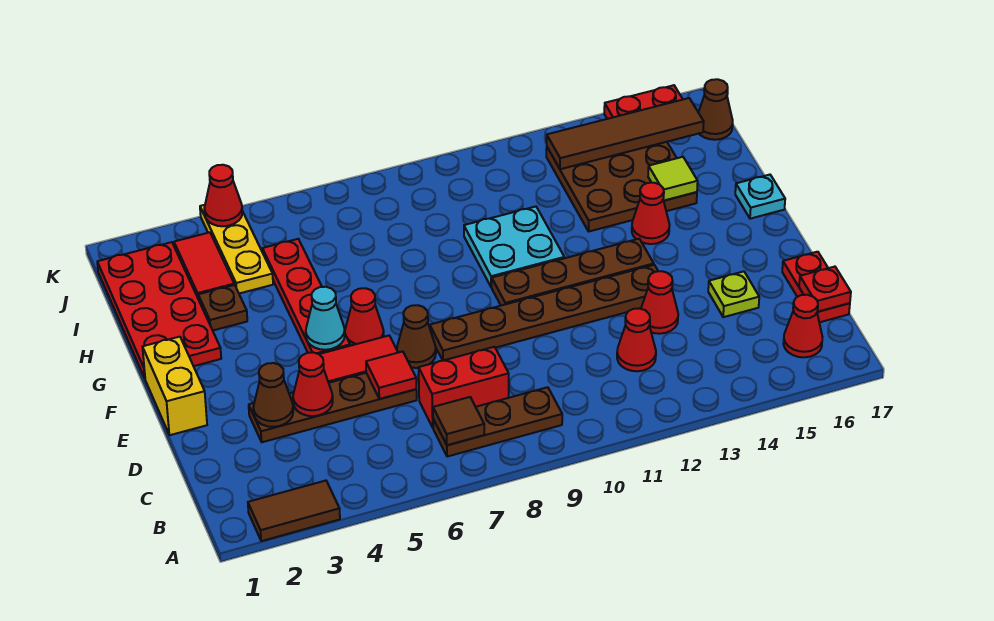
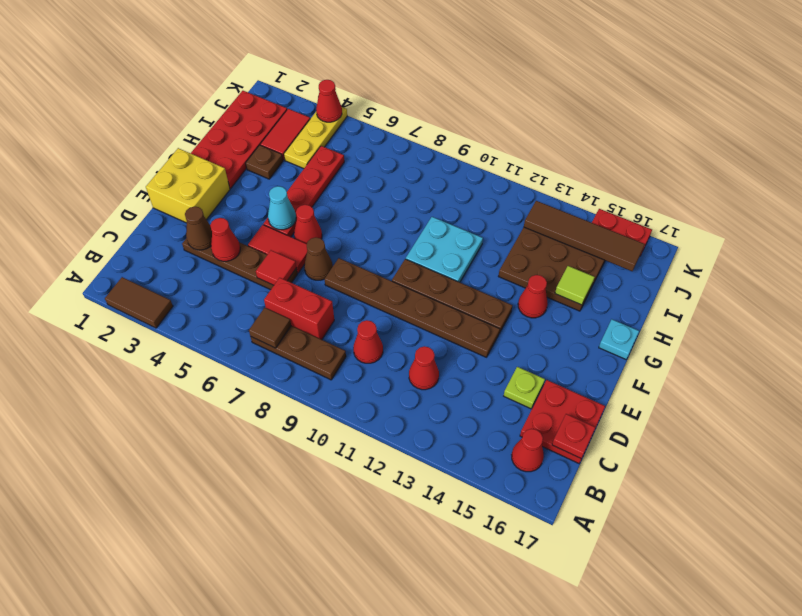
red plate C17:D17 level 1 -> red plate C16:D17 level 1
red cone D13 level 1 -> red cone C10 level 1
yellow brick E1:F1 level 1 -> yellow brick E1:F2 level 1
brown cone J17 level 1 -> none

